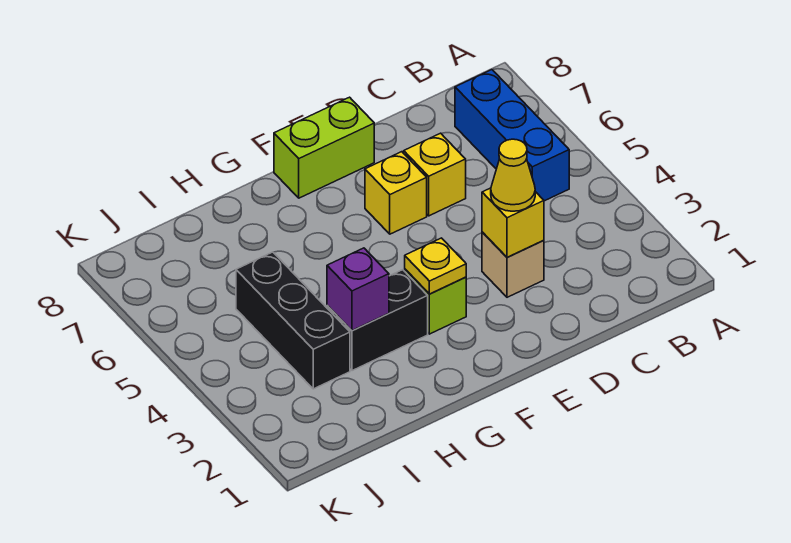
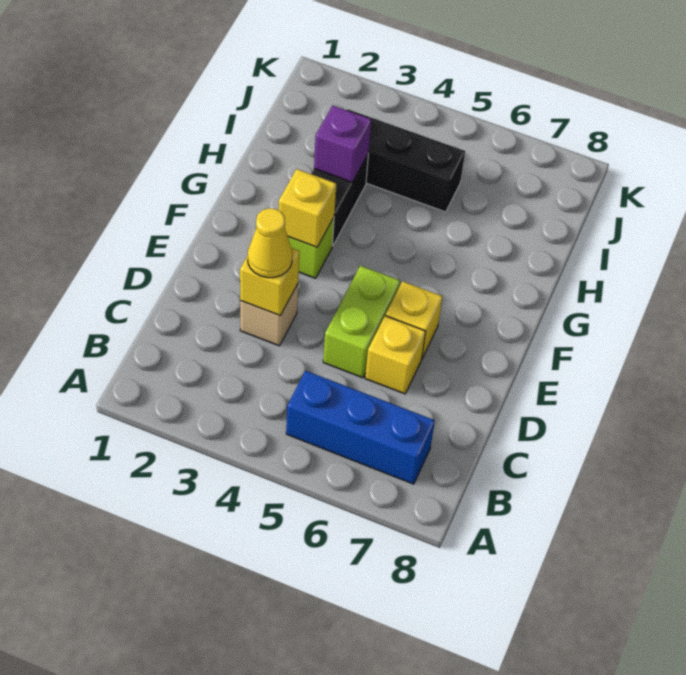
lime brick E8:F8 level 1 -> lime brick D5:E5 level 1
yellow plate F3 level 2 -> yellow brick F3 level 2

